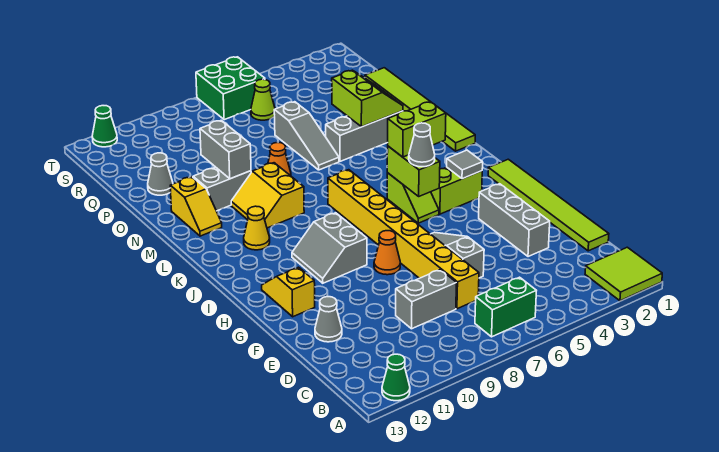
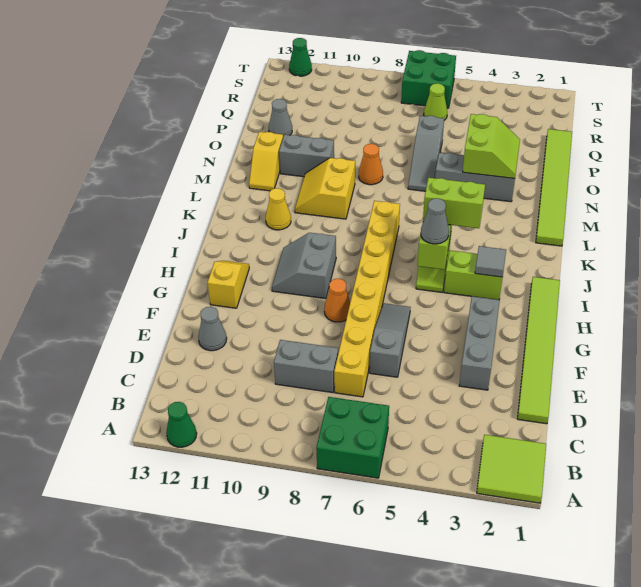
green brick B6:B7 level 1 -> green brick A6:B7 level 1
grey brick N10:O10 level 2 -> none

